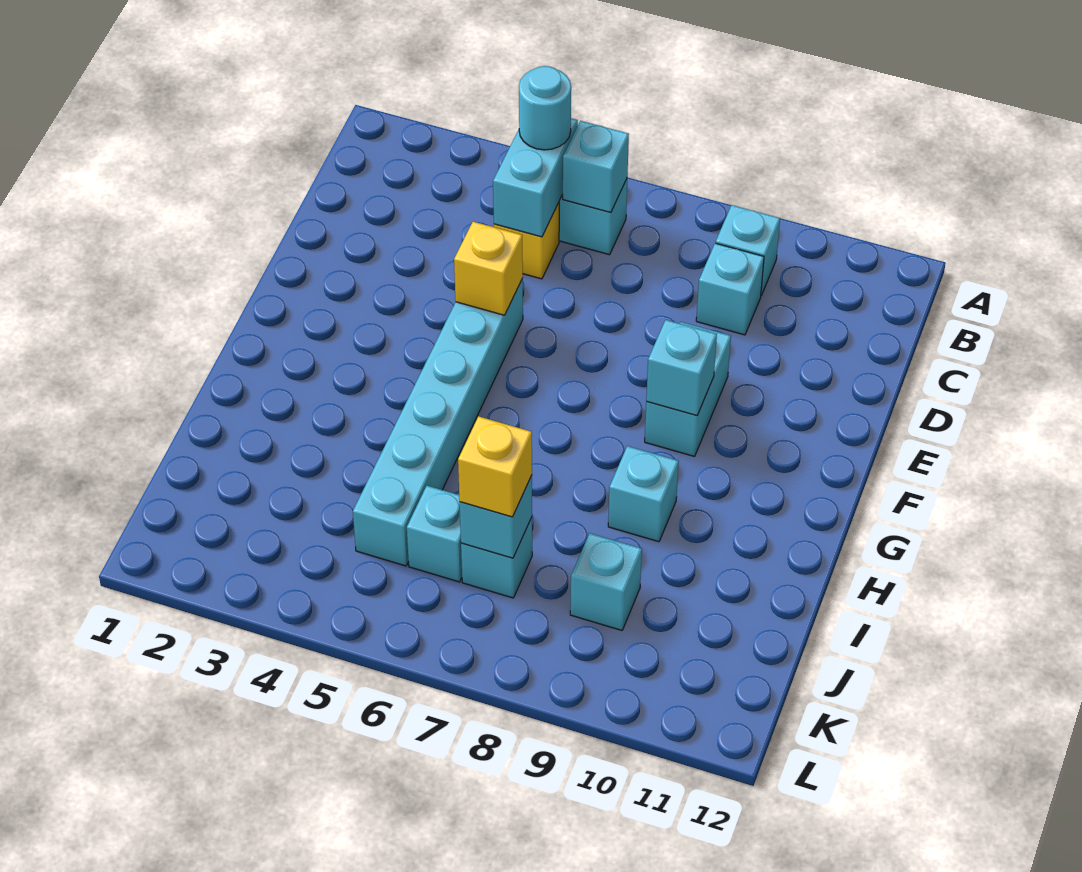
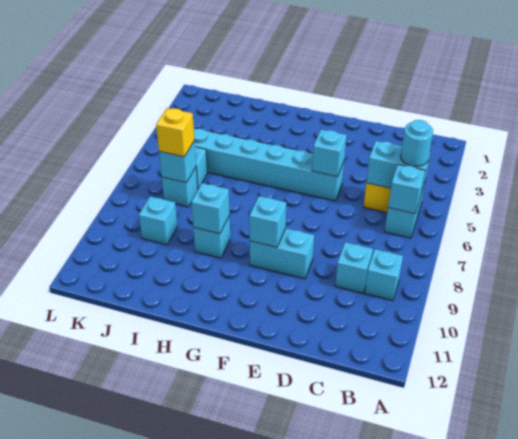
yellow brick E5 level 2 -> cyan brick E5 level 2
none -> cyan brick H9 level 2

